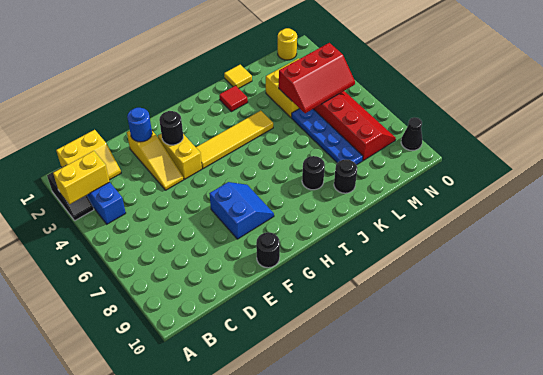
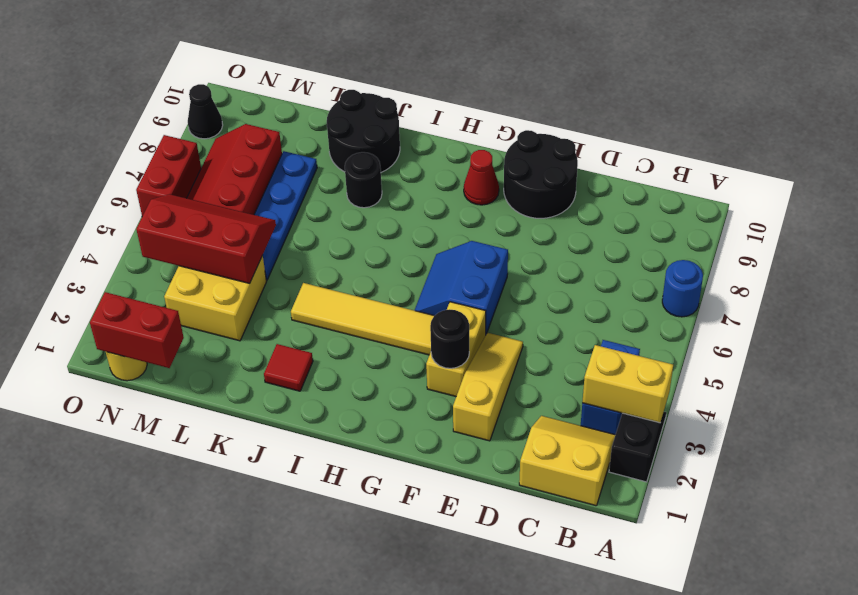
blue round brick E2 level 2 -> blue round brick A7 level 1
blue slope F7:G8 level 1 top F -> blue slope F5:G6 level 1 top F
black round brick F10 level 1 -> black round brick E9:F10 level 1
none -> red cone G9 level 1
yellow tile K1 level 1 -> none
black round brick K9 level 1 -> black round brick J9:K10 level 1
none -> red brick M1:N1 level 2
none -> red brick O6:O7 level 1

